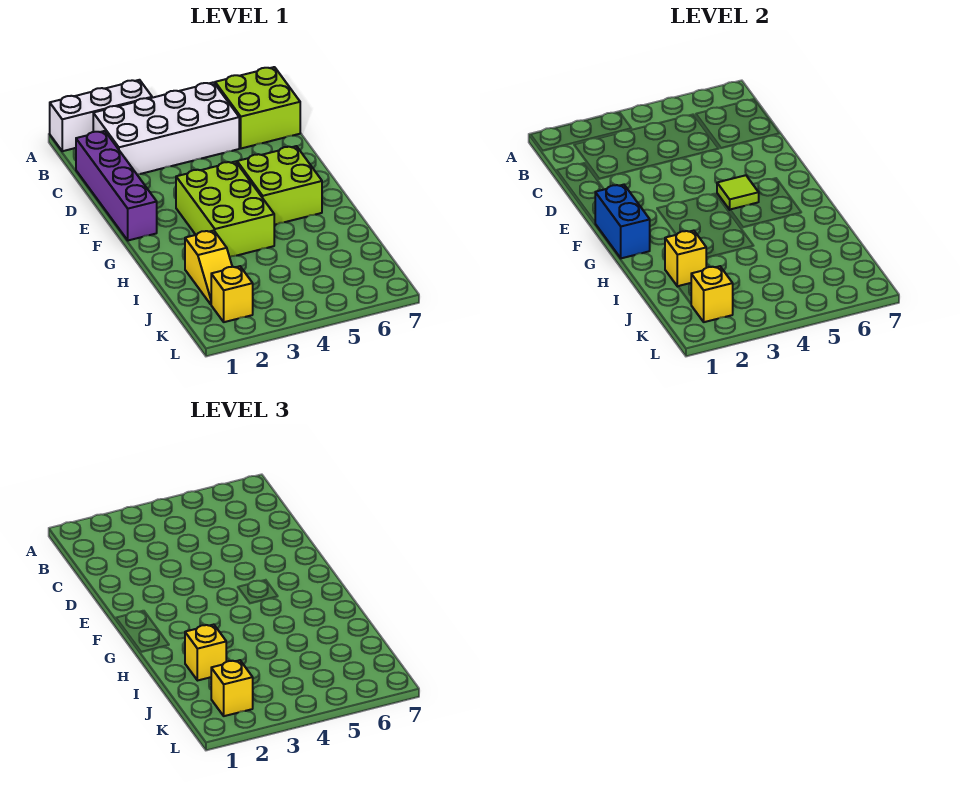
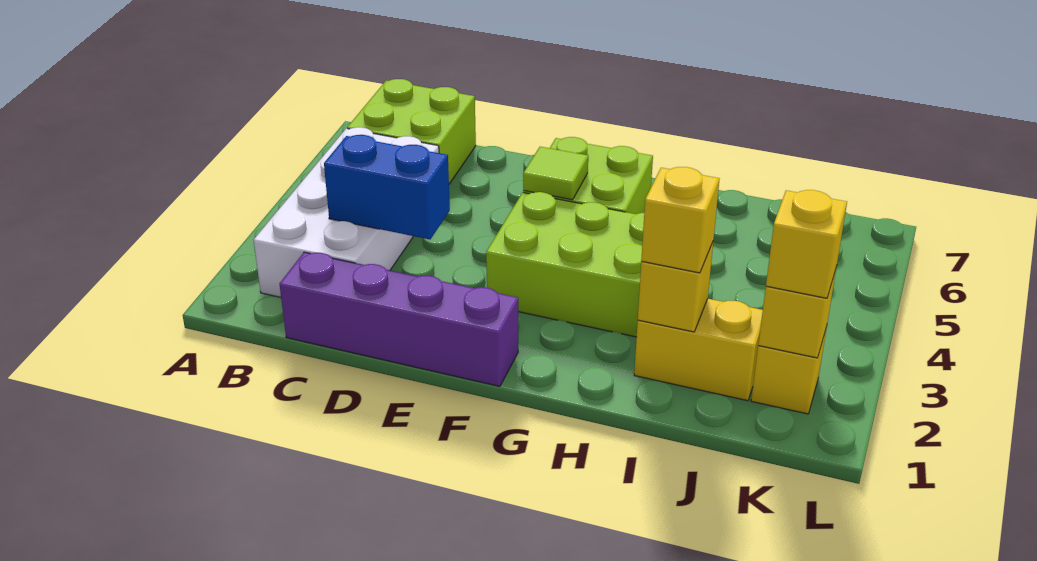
white brick A1:A3 level 1 -> none
blue brick F1:G1 level 2 -> blue brick C3:D3 level 2
yellow slope I2:J2 level 1 top I -> yellow brick I2:J2 level 1

